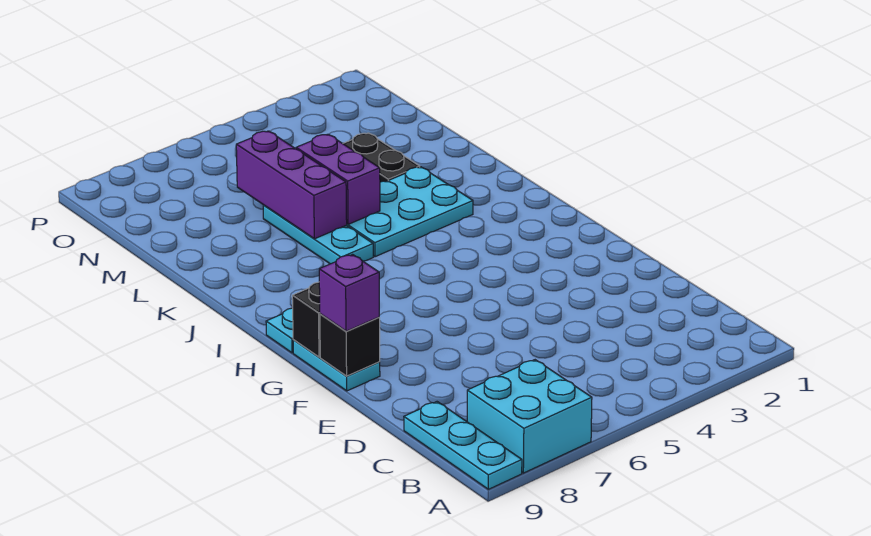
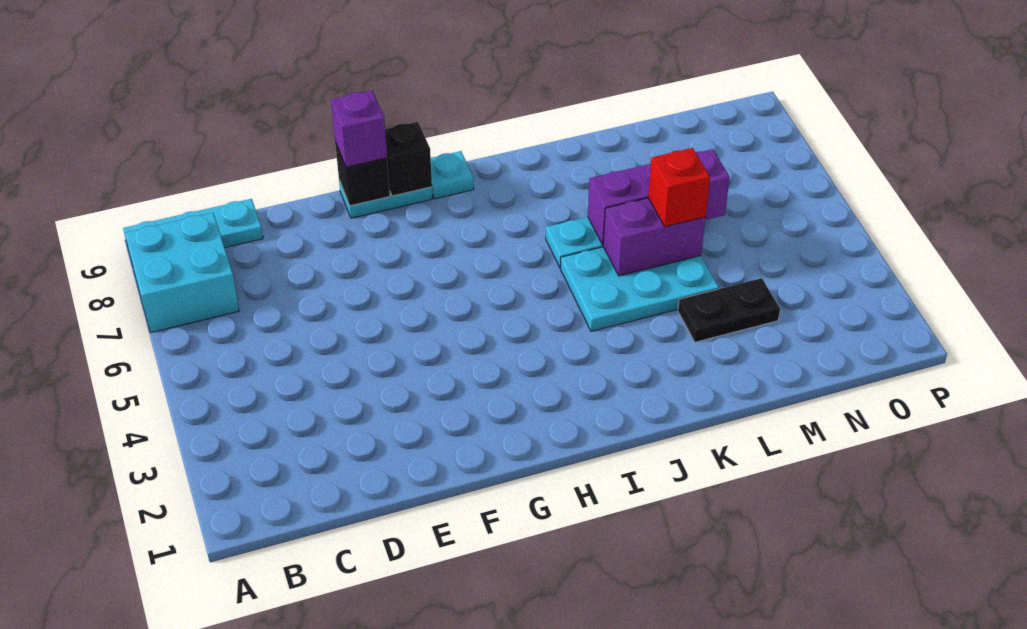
cyan plate J3:K5 level 1 -> cyan plate J4:L5 level 1
none -> red brick L5 level 3

